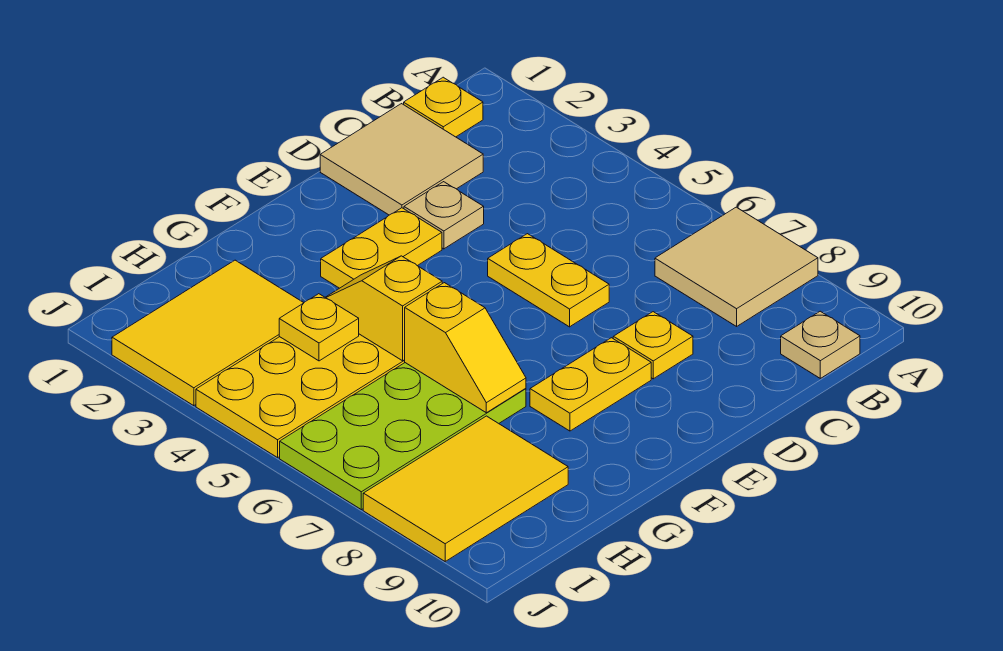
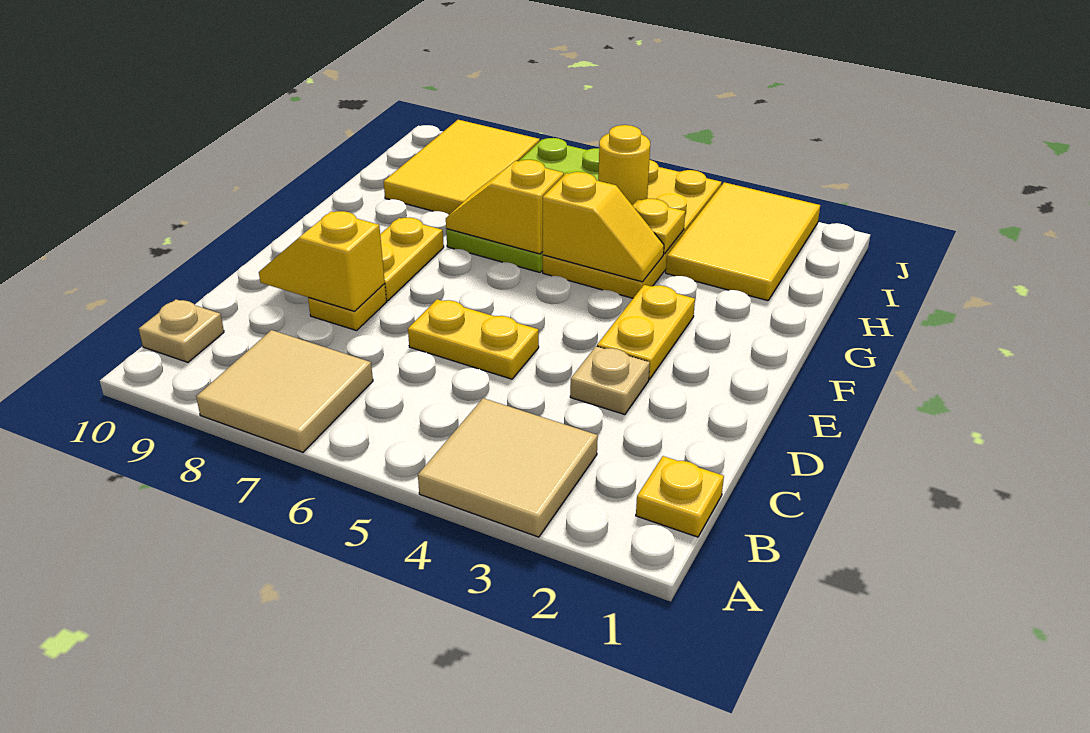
tan tile C1:D2 level 1 -> tan tile A3:B4 level 1
none -> yellow slope D8:D9 level 2 top 8
none -> yellow round brick I5 level 2

